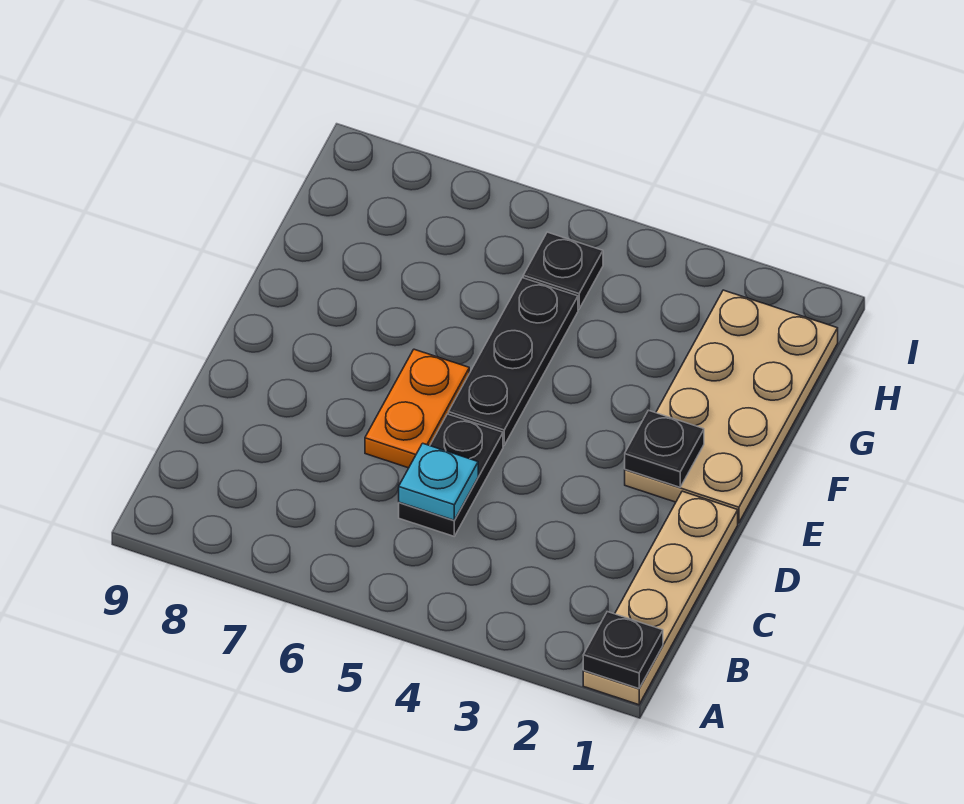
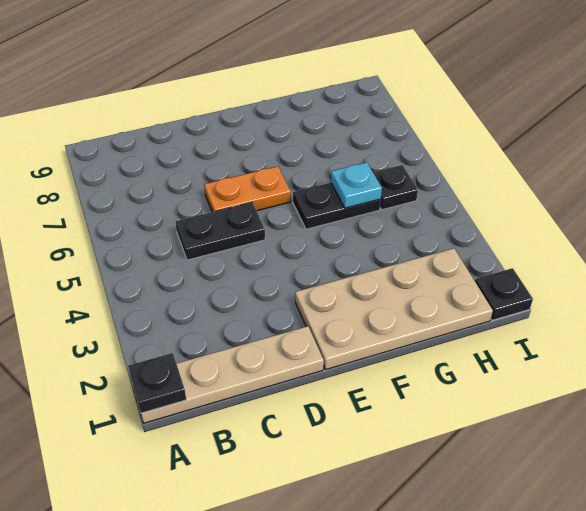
cyan plate C5 level 2 -> cyan plate G5 level 2
black plate E2 level 2 -> black plate I1 level 1
black plate E5:G5 level 1 -> black plate F5:G5 level 1

